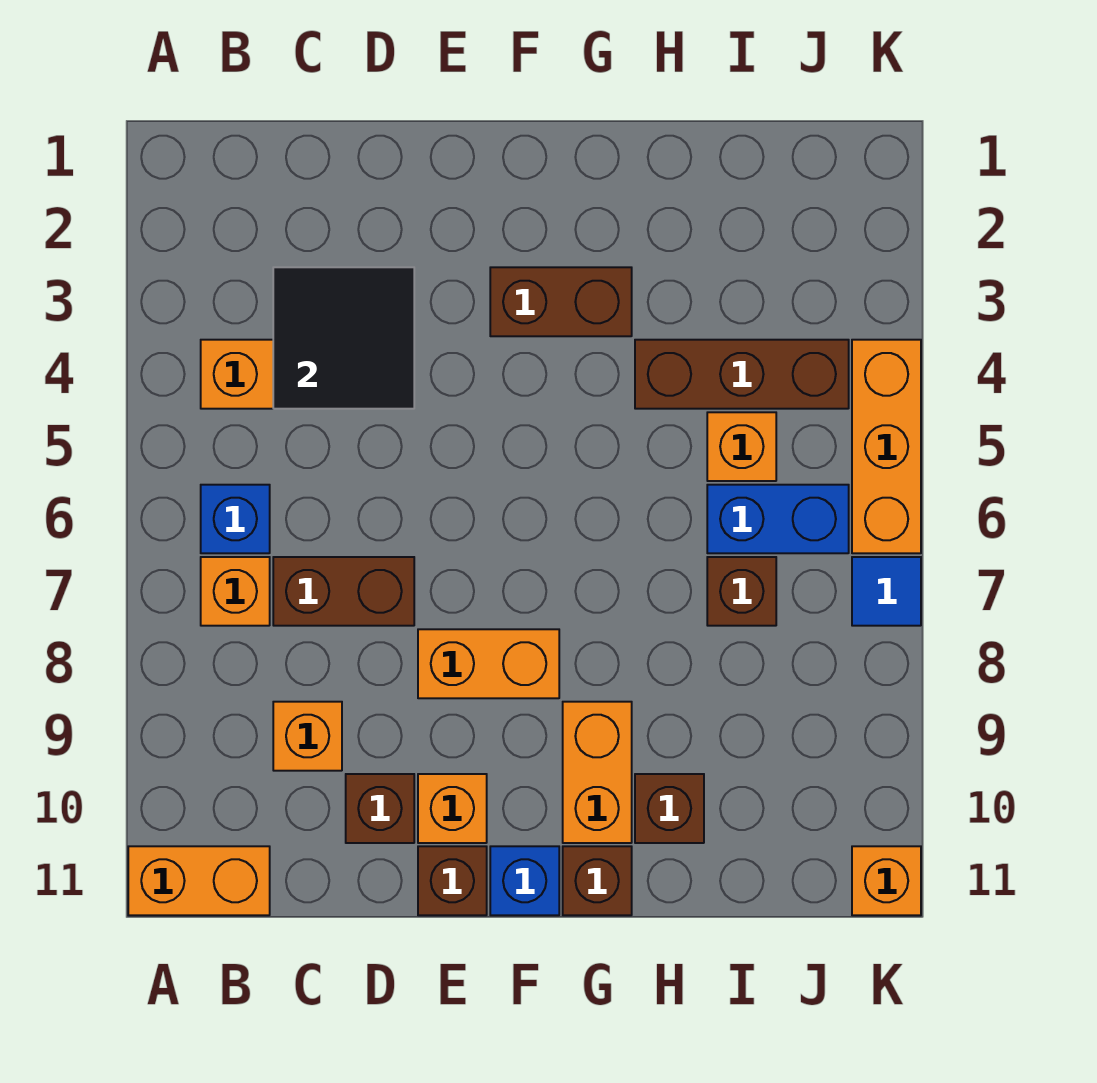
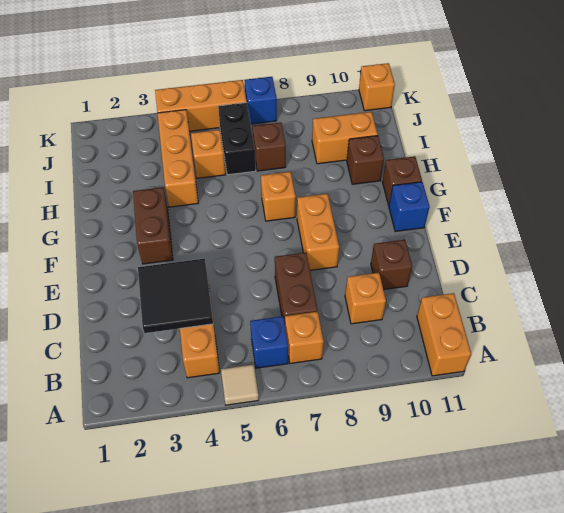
none -> tan tile A5 level 1
orange brick E10 level 1 -> orange brick G7 level 1
brown brick E11 level 1 -> none
orange brick G9:G10 level 1 -> orange brick I9:I10 level 1
brown brick H4:J4 level 1 -> orange brick H4:J4 level 1
blue brick I6:J6 level 1 -> black brick I6:J6 level 1
blue tile K7 level 1 -> blue brick K7 level 1

